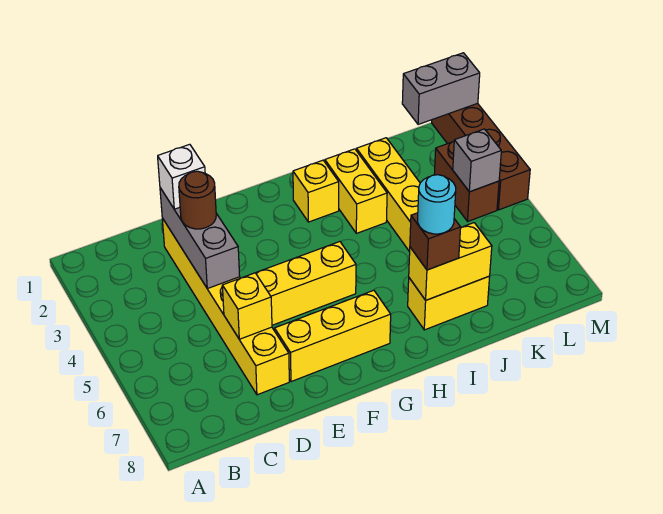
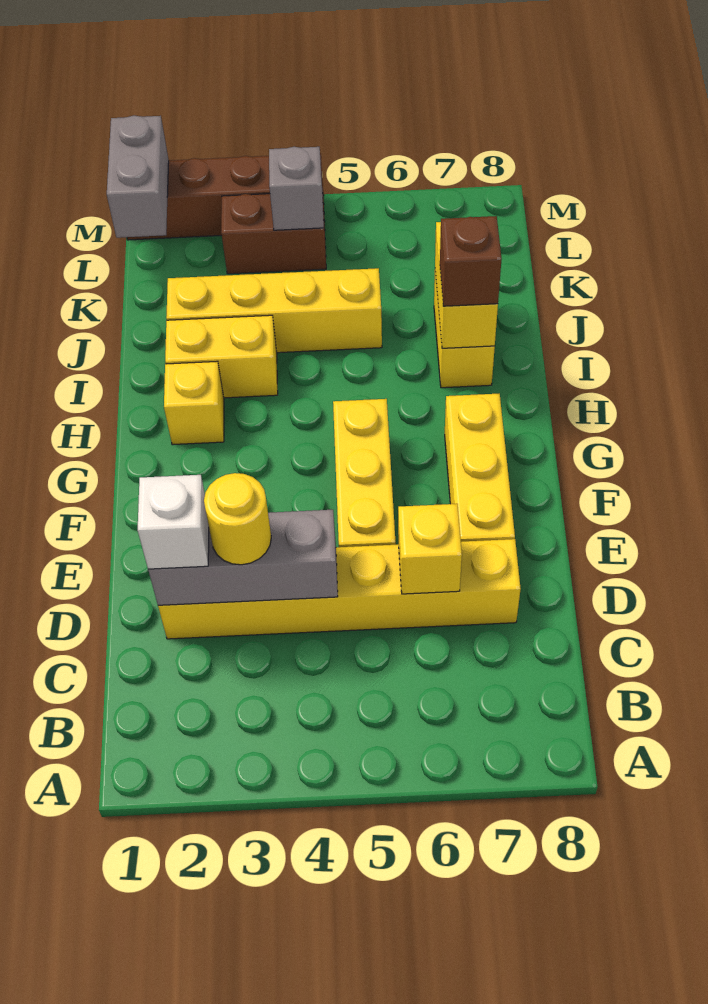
brown round brick D3 level 3 -> yellow round brick D3 level 3
cyan round brick I7 level 4 -> none

